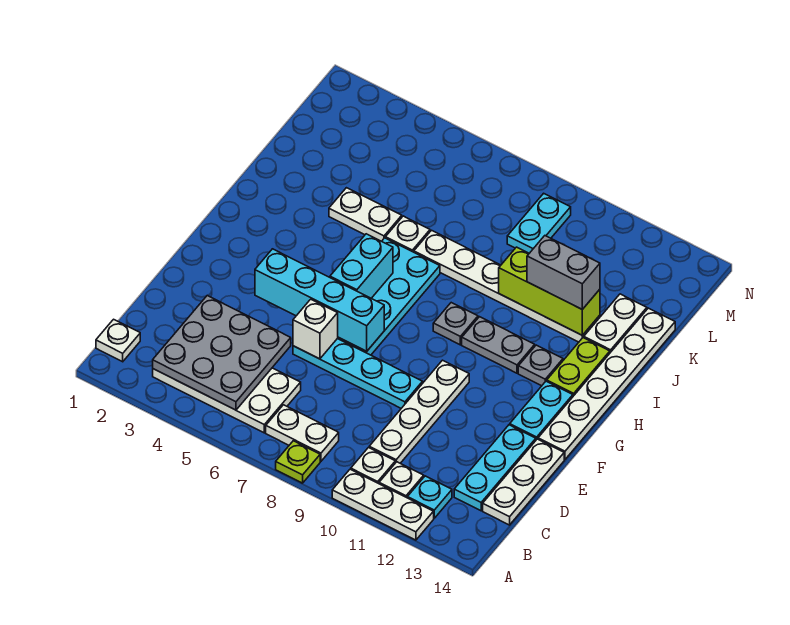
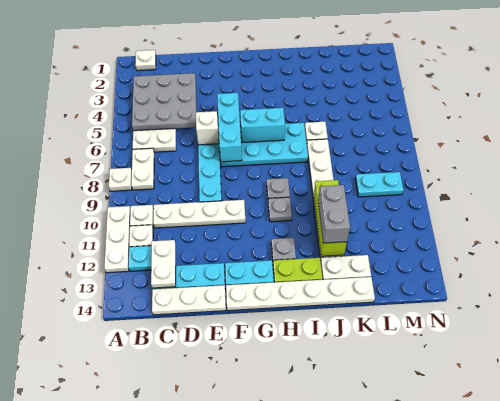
lime plate A8 level 1 -> white plate A8 level 1
cyan brick F4:F7 level 2 -> cyan brick F5:F7 level 2
grey plate H10:H11 level 1 -> grey plate H10 level 1
white plate J4:J5 level 1 -> white plate C12:C13 level 2

